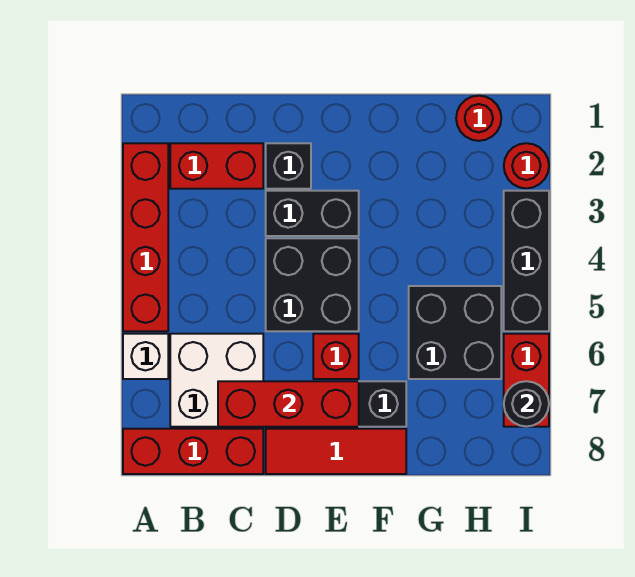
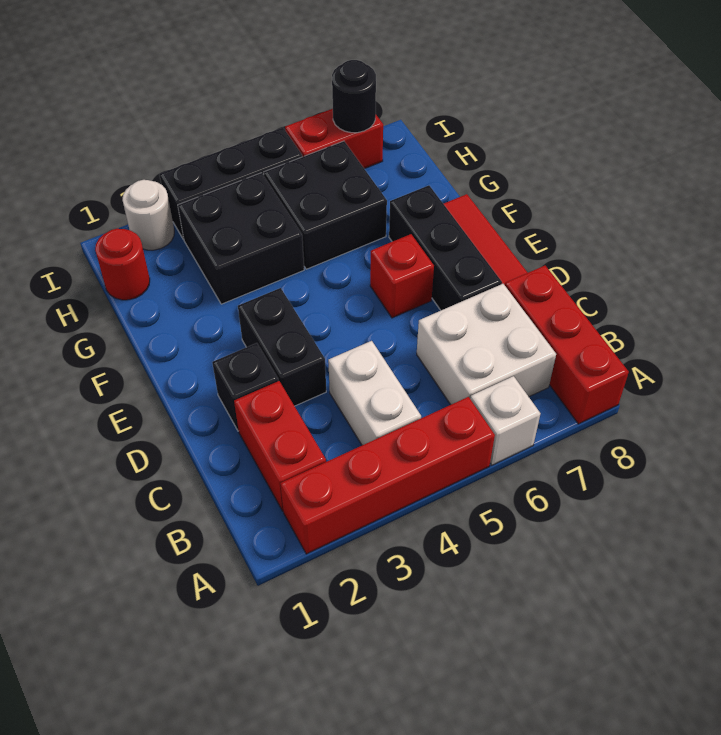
none -> white brick B4:C4 level 1
red brick C7:E7 level 2 -> none
black brick D4:E5 level 1 -> black brick G3:H4 level 1
red round brick I2 level 1 -> white round brick I2 level 1

